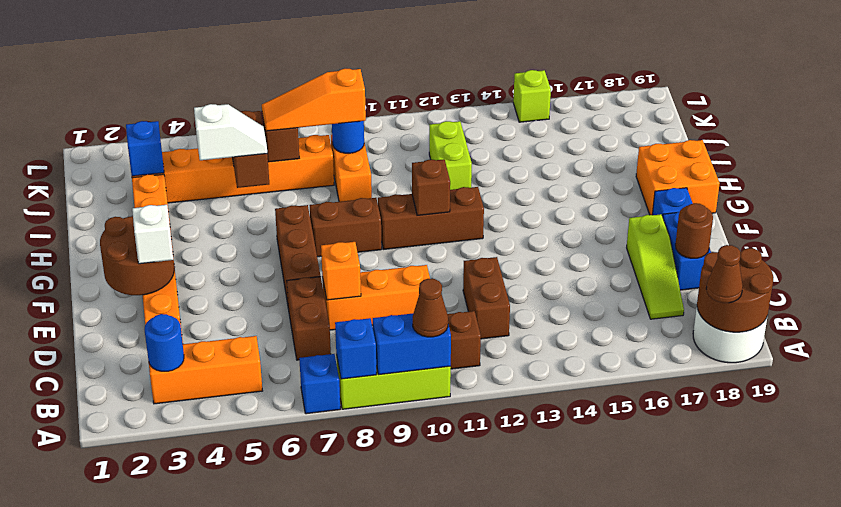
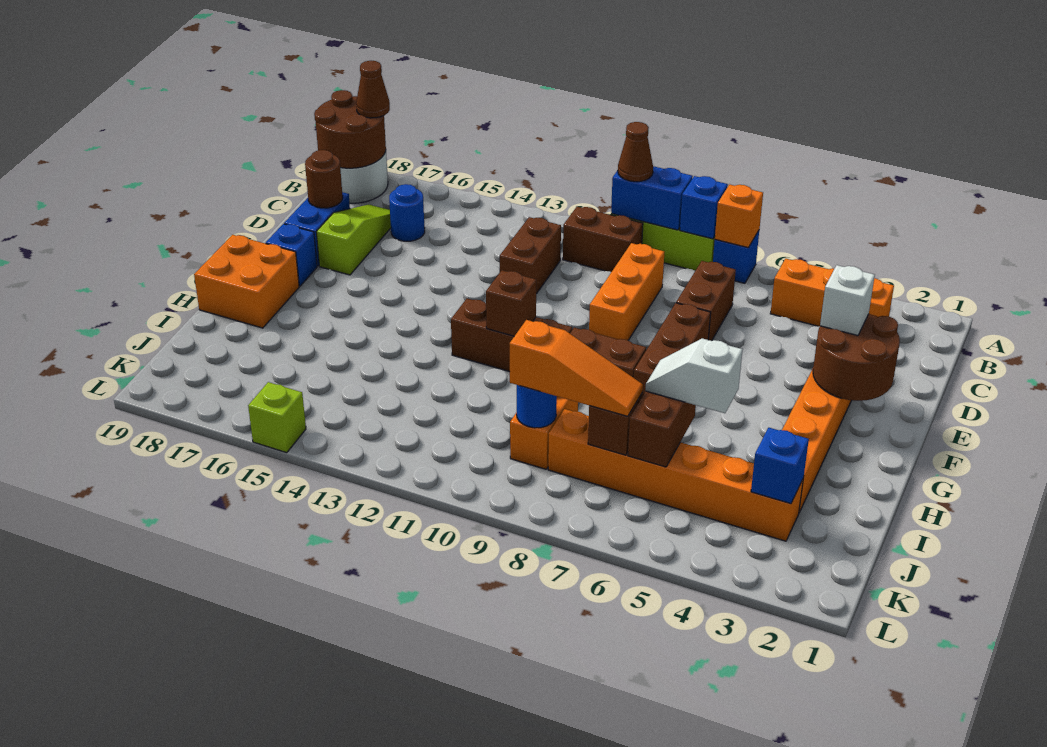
blue round brick B3 level 2 -> blue round brick C16 level 1
orange brick D8:D10 level 1 -> orange brick C9:E9 level 1
orange brick D8 level 2 -> orange brick A7 level 2
lime brick I12:J12 level 1 -> none

